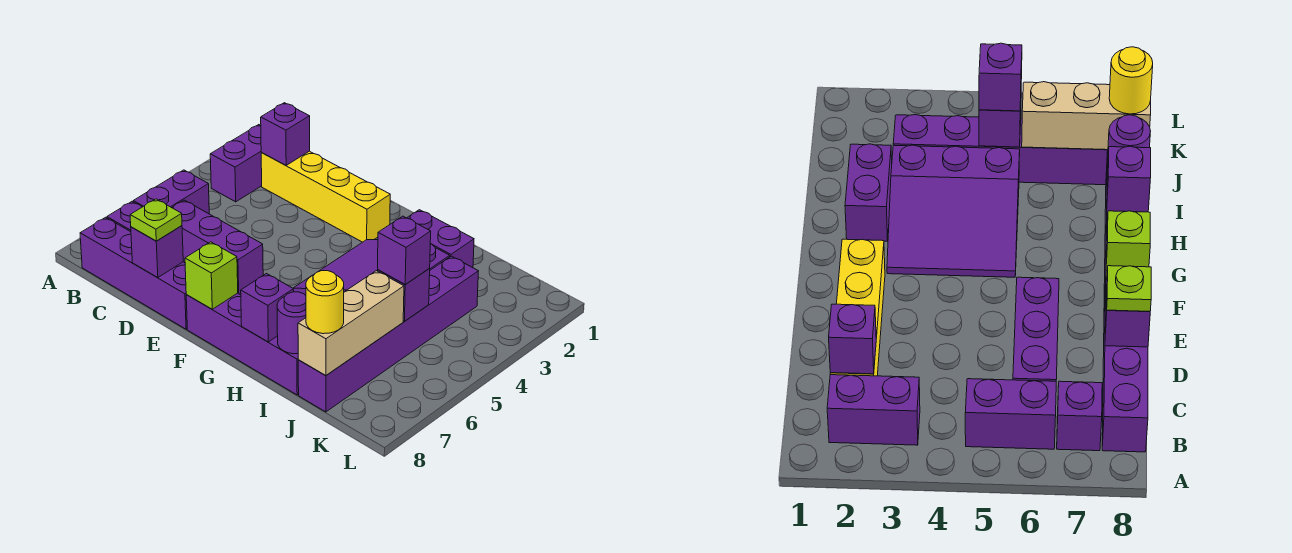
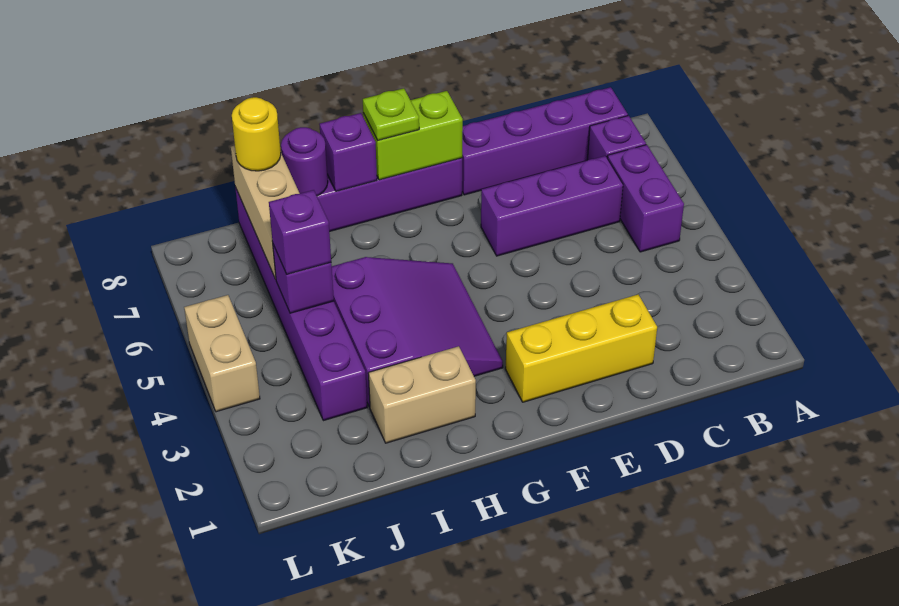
purple brick B2:B3 level 1 -> none
yellow brick C2:F2 level 1 -> yellow brick D2:F2 level 1
purple brick C2 level 2 -> none
purple brick D8 level 2 -> none
lime plate D8 level 3 -> lime plate G8 level 3
lime brick F8 level 2 -> lime brick F8:G8 level 2
purple brick H2:I2 level 1 -> tan brick H2:I2 level 1
none -> tan brick L4:L5 level 1

